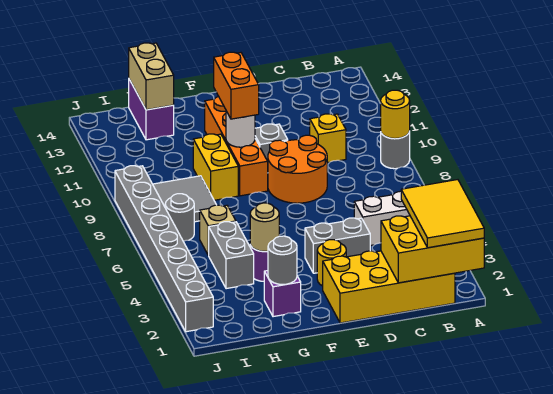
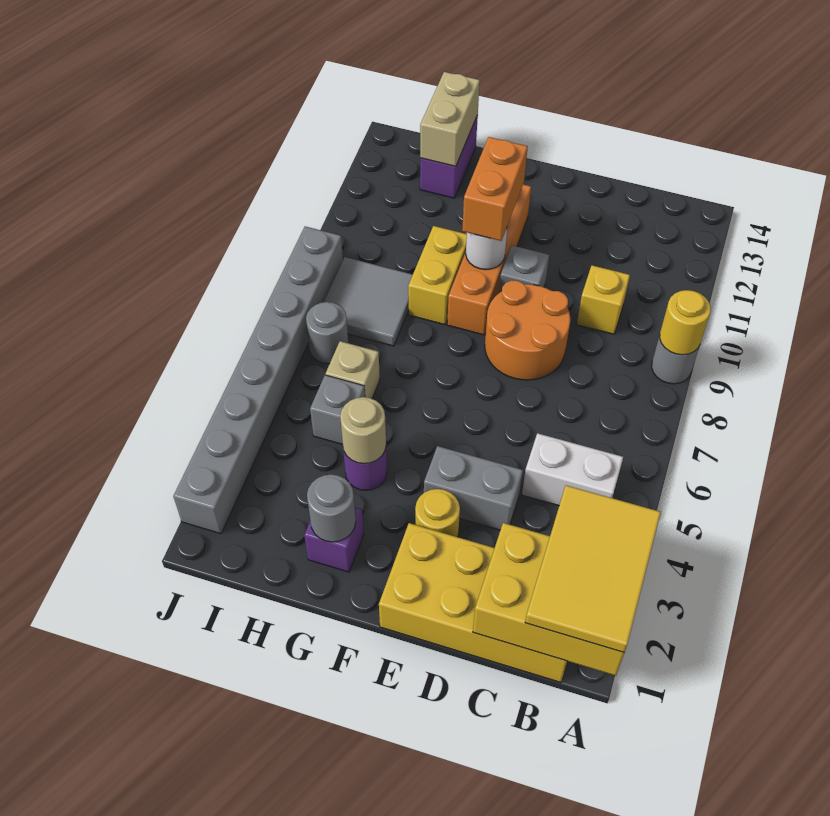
grey brick H4:H5 level 1 -> grey brick H5 level 1

